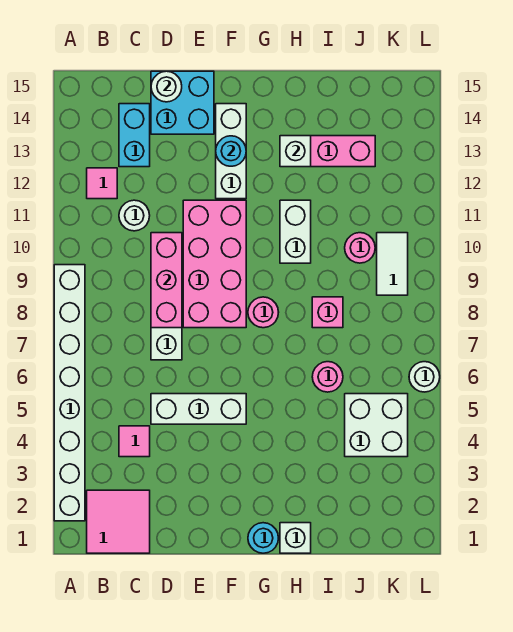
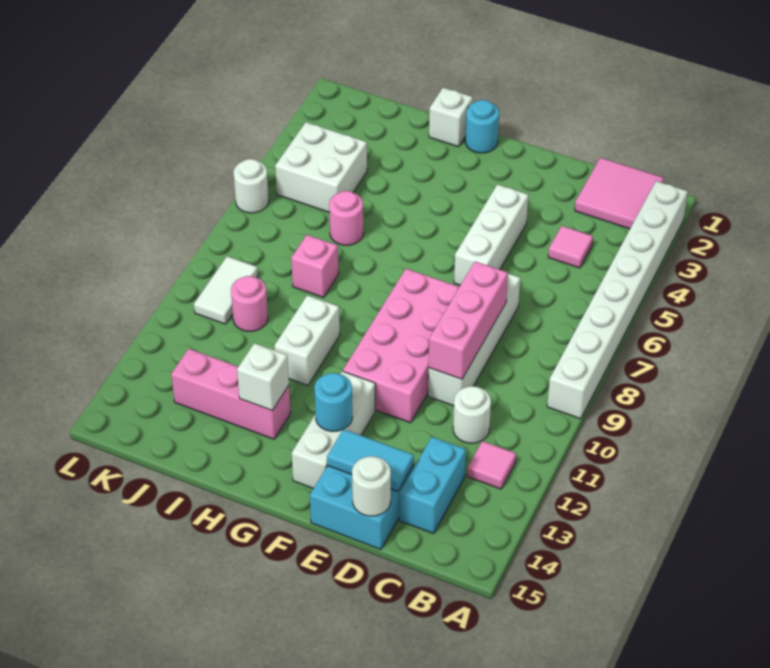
white brick D5:F5 level 1 -> white brick E4:E6 level 1
none -> cyan tile D14:E14 level 2
pink round brick G8 level 1 -> none

